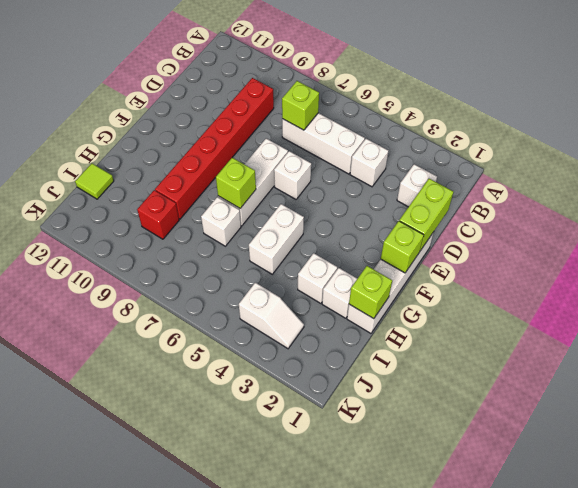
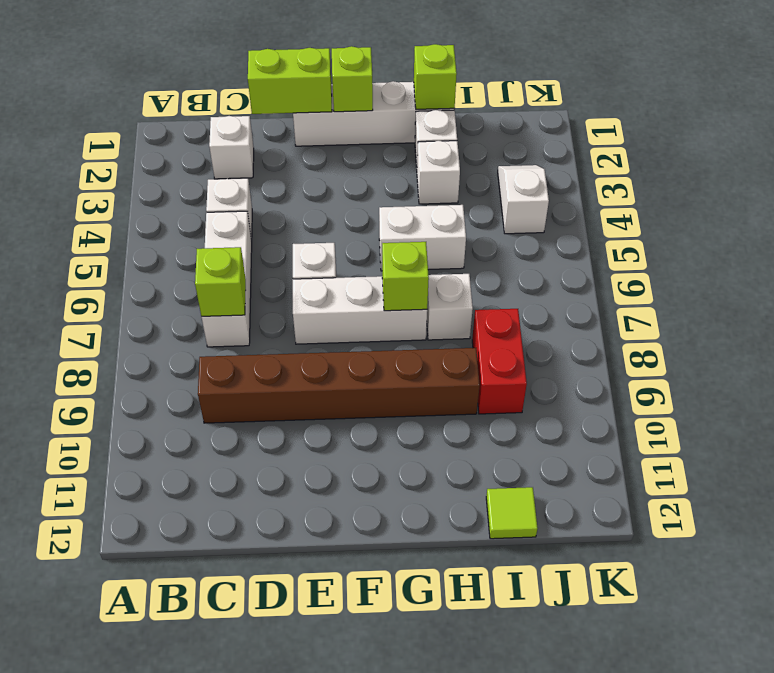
red brick C9:H9 level 1 -> brown brick C9:H9 level 1
red brick I9 level 1 -> red brick I8:I9 level 1

